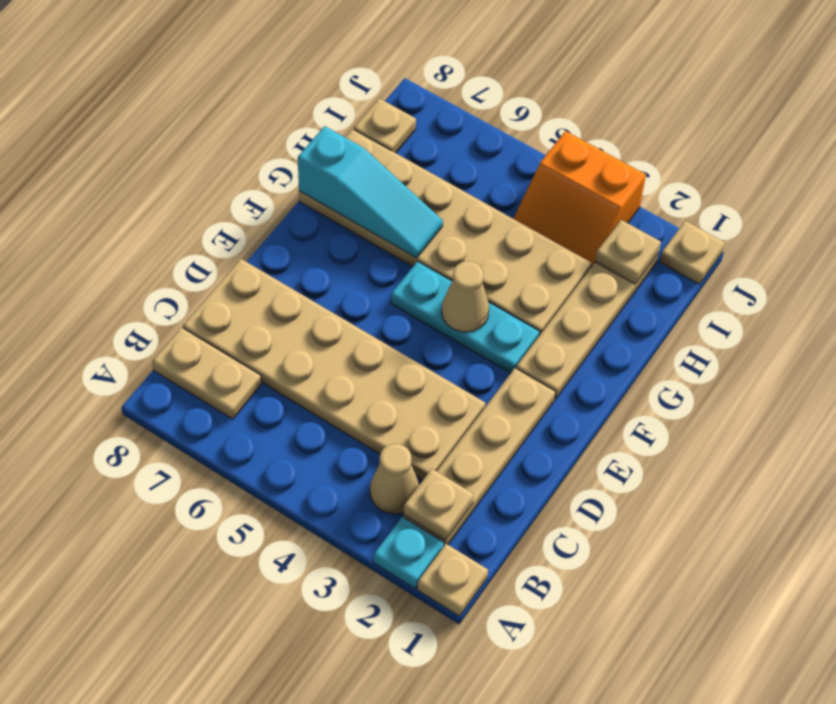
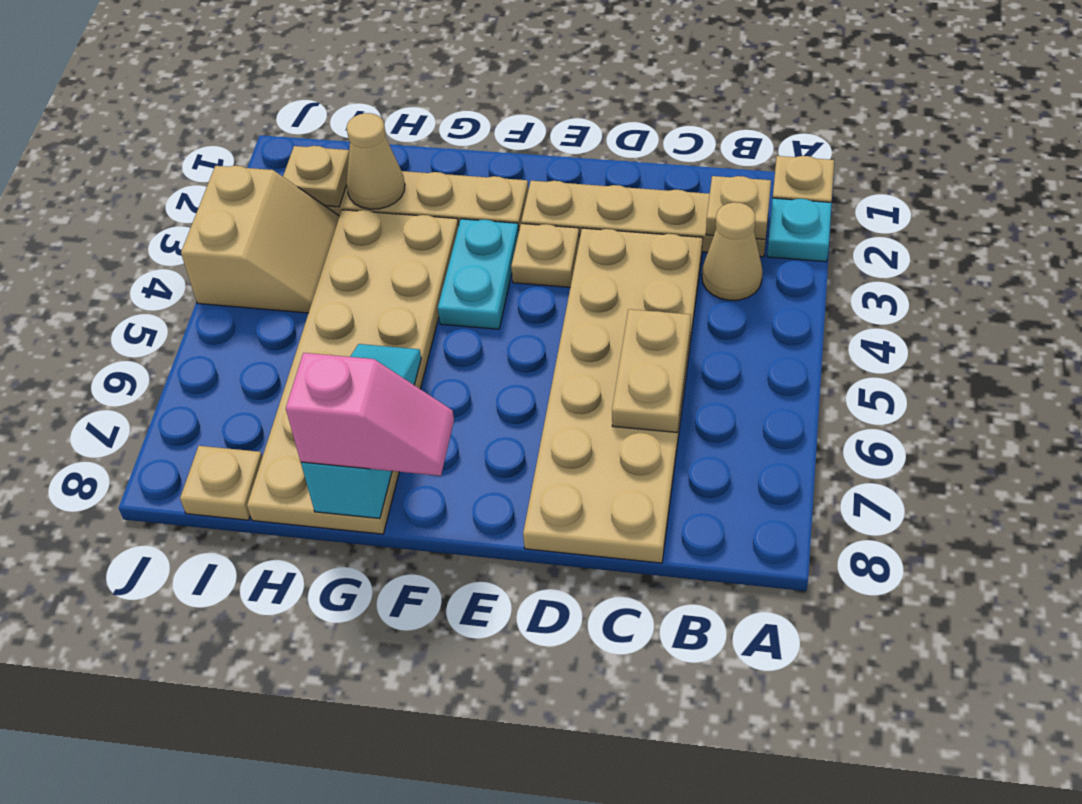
tan plate B7:B8 level 1 -> tan plate C5:C6 level 2
cyan plate F3:F5 level 1 -> cyan plate F3:F4 level 1
tan cone F4 level 2 -> tan cone H2 level 2
none -> pink slope F8:G8 level 3 top G
orange slope I3:J4 level 1 top J -> tan slope I3:J4 level 1 top J
tan plate J1 level 1 -> tan plate E3 level 1

